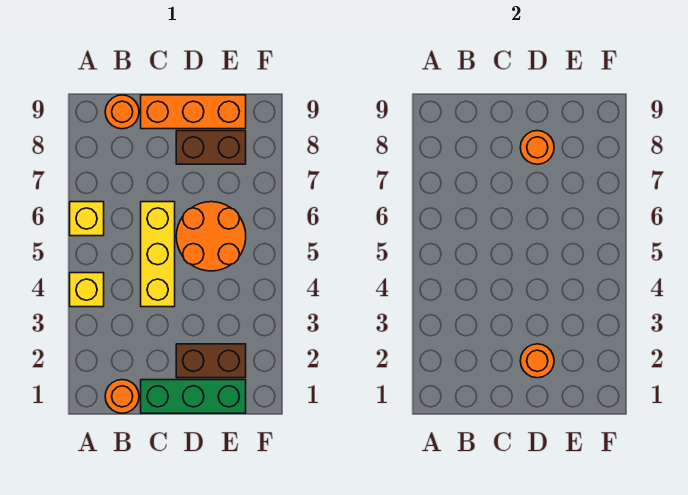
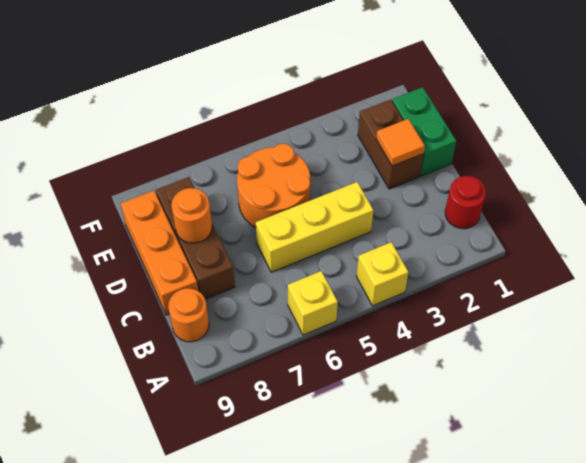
orange round brick B1 level 1 -> red round brick B1 level 1
green brick C1:E1 level 1 -> green brick D1:E1 level 1
orange round brick D2 level 2 -> orange tile D2 level 2
brown brick D8:E8 level 1 -> brown brick C8:E8 level 1

